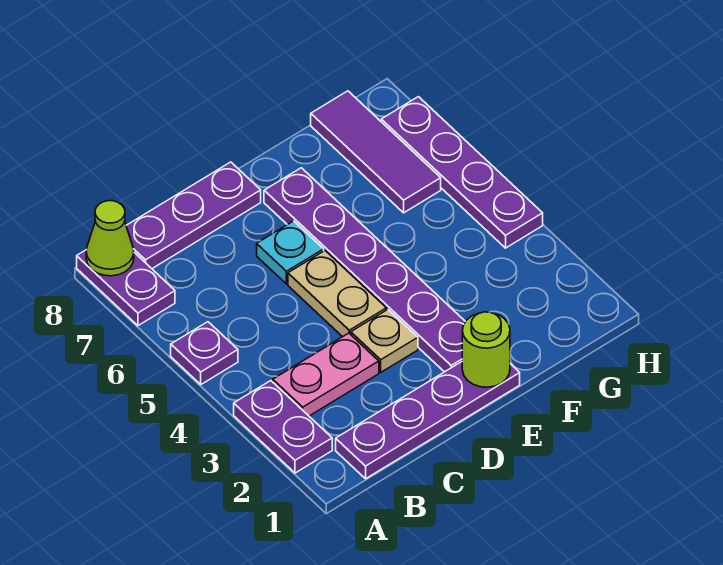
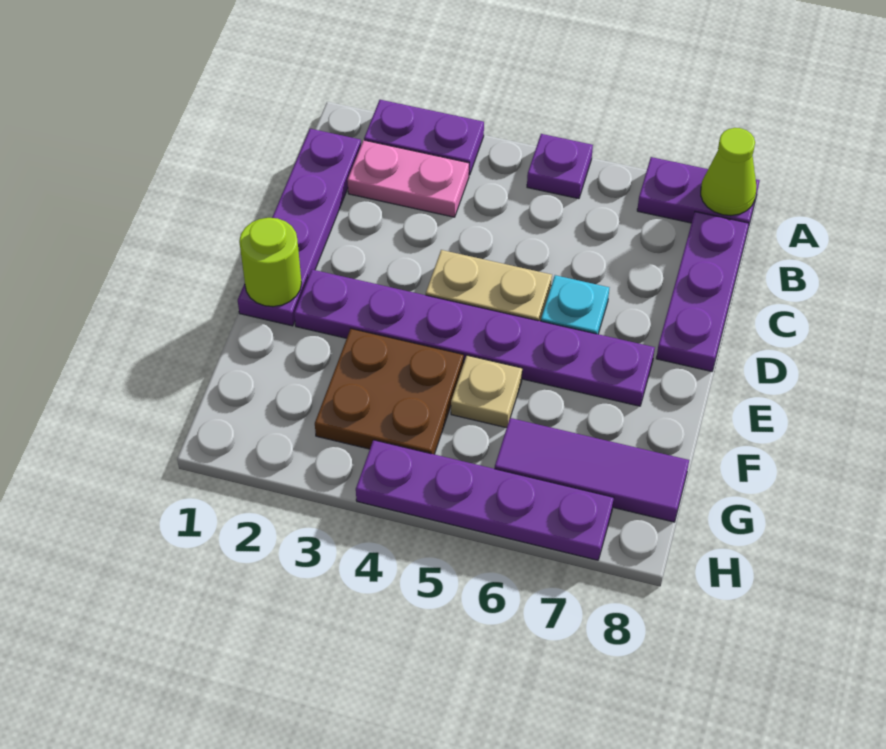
pink plate B3:C3 level 1 -> pink plate B2:B3 level 1
tan plate D3 level 1 -> tan plate F5 level 1
none -> brown plate F3:G4 level 1

